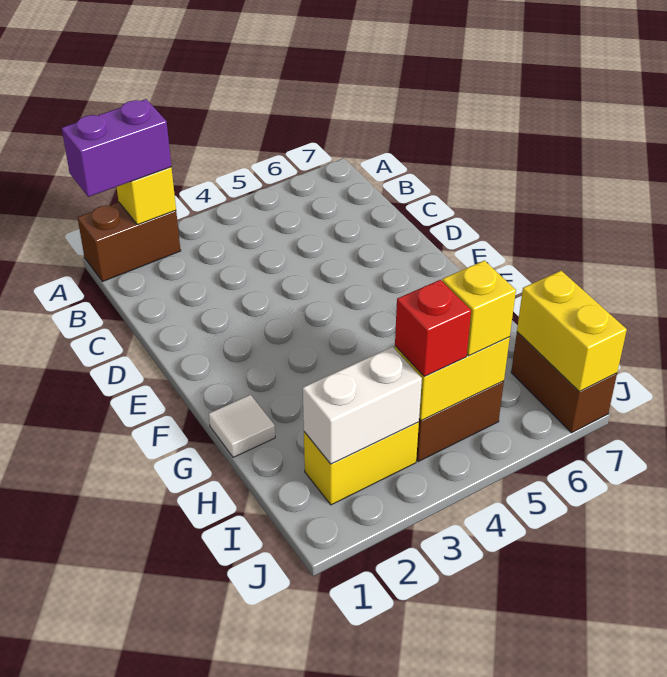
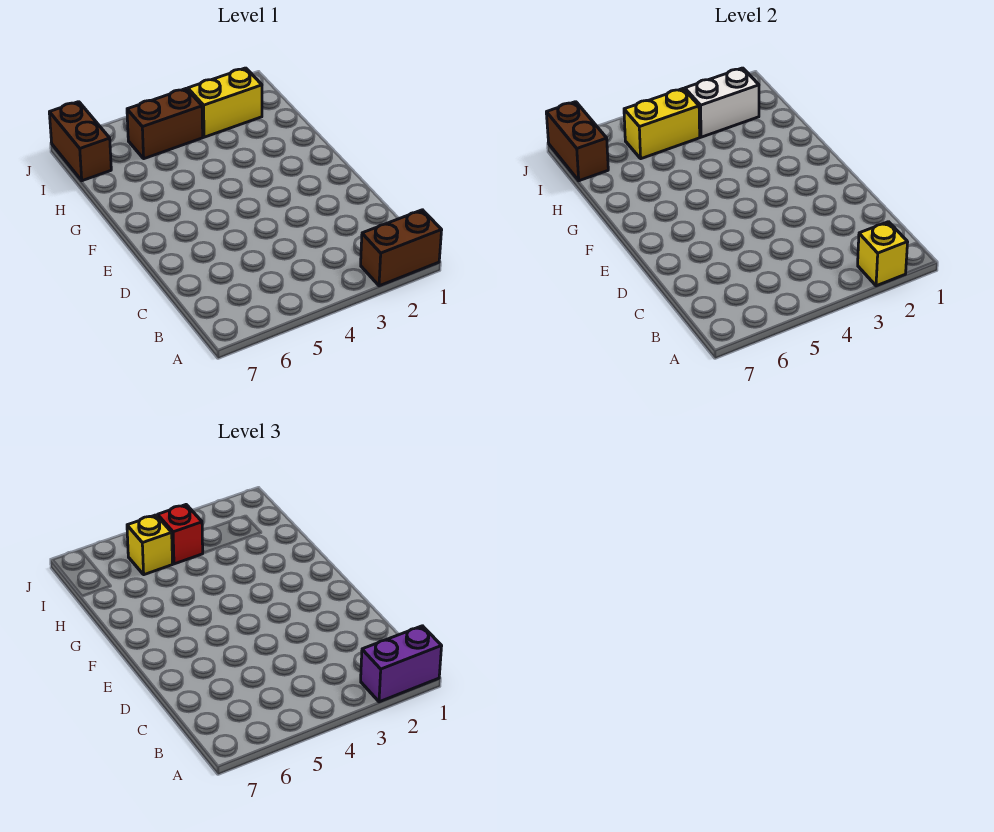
white tile G1 level 1 -> none
yellow brick I7:J7 level 2 -> brown brick I7:J7 level 2

